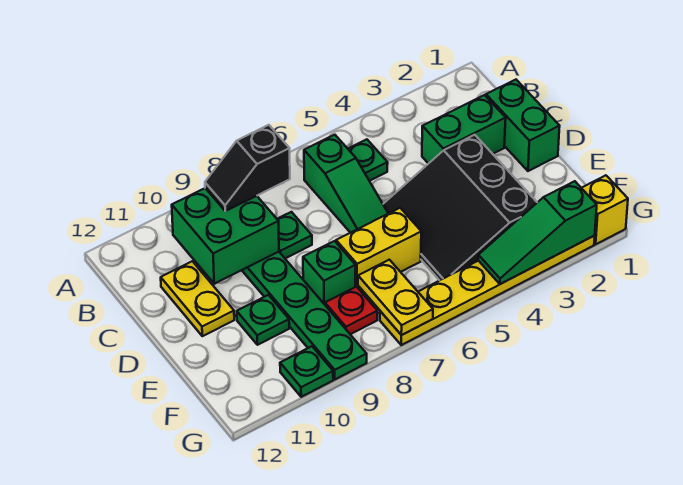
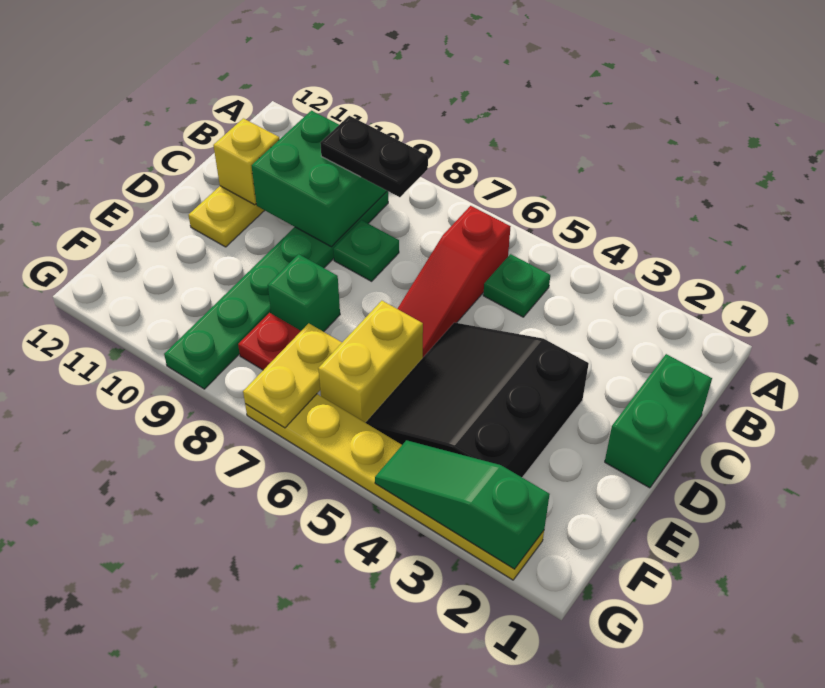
green slope B6:D6 level 1 top B -> red slope B6:D6 level 1 top B
black slope B8:B9 level 3 top 8 -> black plate B8:B9 level 3
green brick C2:C3 level 1 -> none
yellow brick E6:E7 level 1 -> yellow brick E6:F6 level 1
green plate E10 level 1 -> none
yellow brick G1 level 1 -> yellow brick C11 level 2
green plate G10 level 1 -> none

